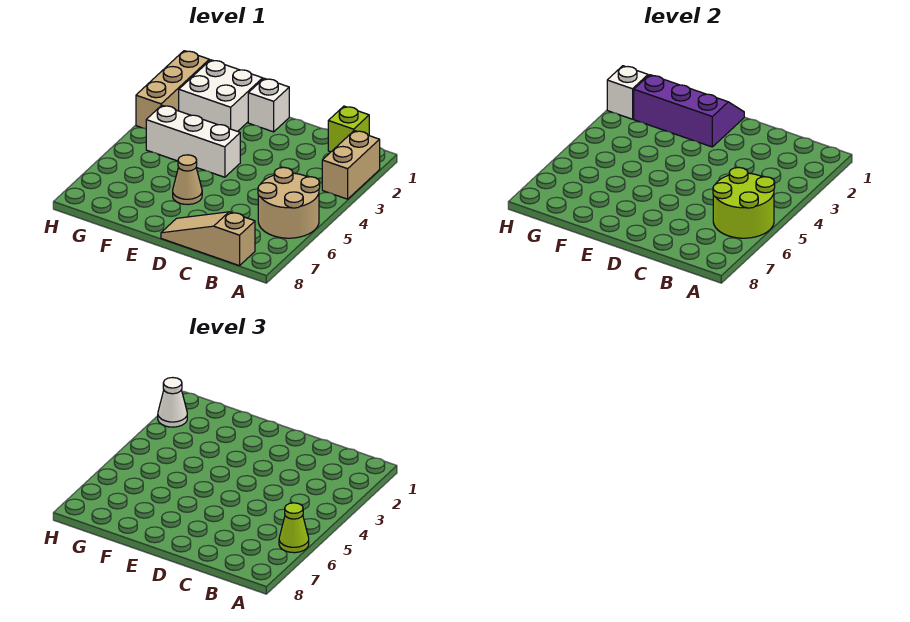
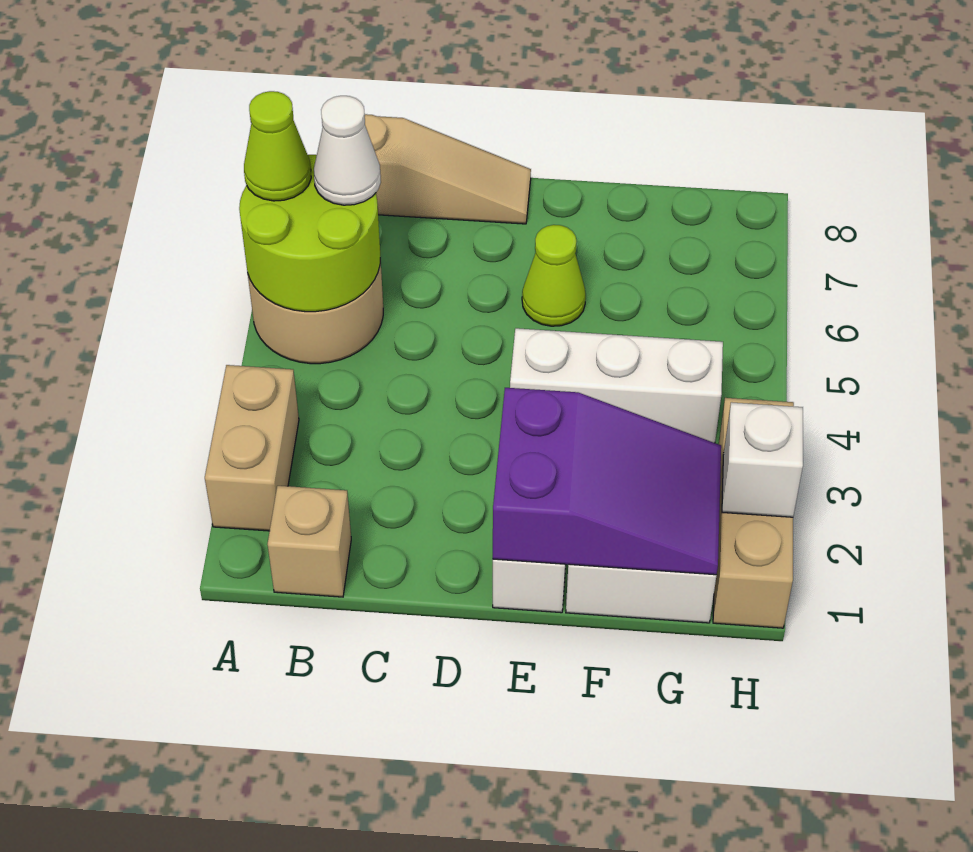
lime brick B1 level 1 -> tan brick B1 level 1
purple slope E1:G2 level 2 top 2 -> purple slope E1:G2 level 2 top E
tan cone E6 level 1 -> lime cone E6 level 1
white cone H2 level 3 -> white cone B6 level 3

